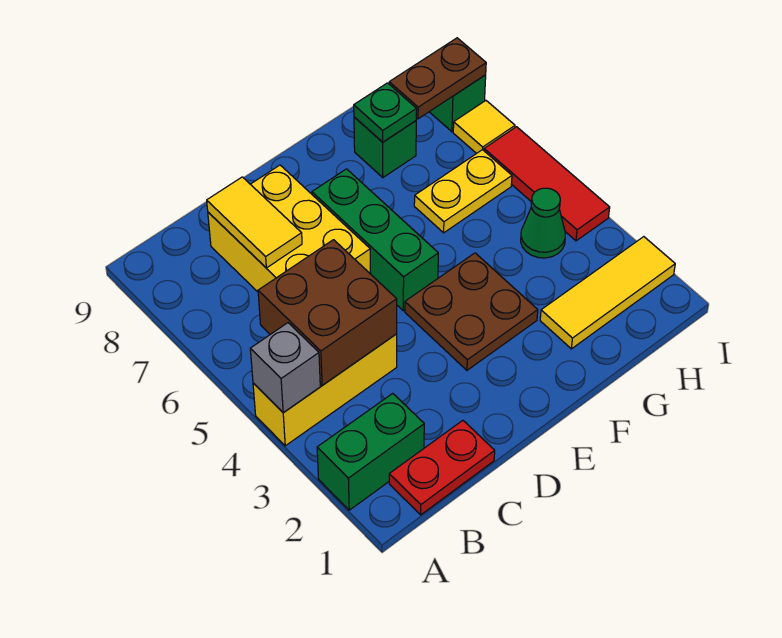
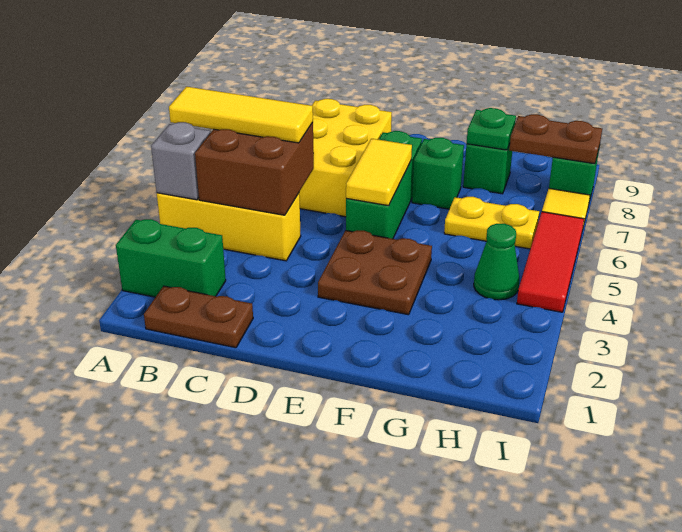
red plate B1:C1 level 1 -> brown plate B1:C1 level 1
yellow tile C7:C8 level 2 -> yellow tile E5:E6 level 2
none -> green brick F7 level 1
yellow tile G2:I2 level 1 -> yellow tile A5:C5 level 3

